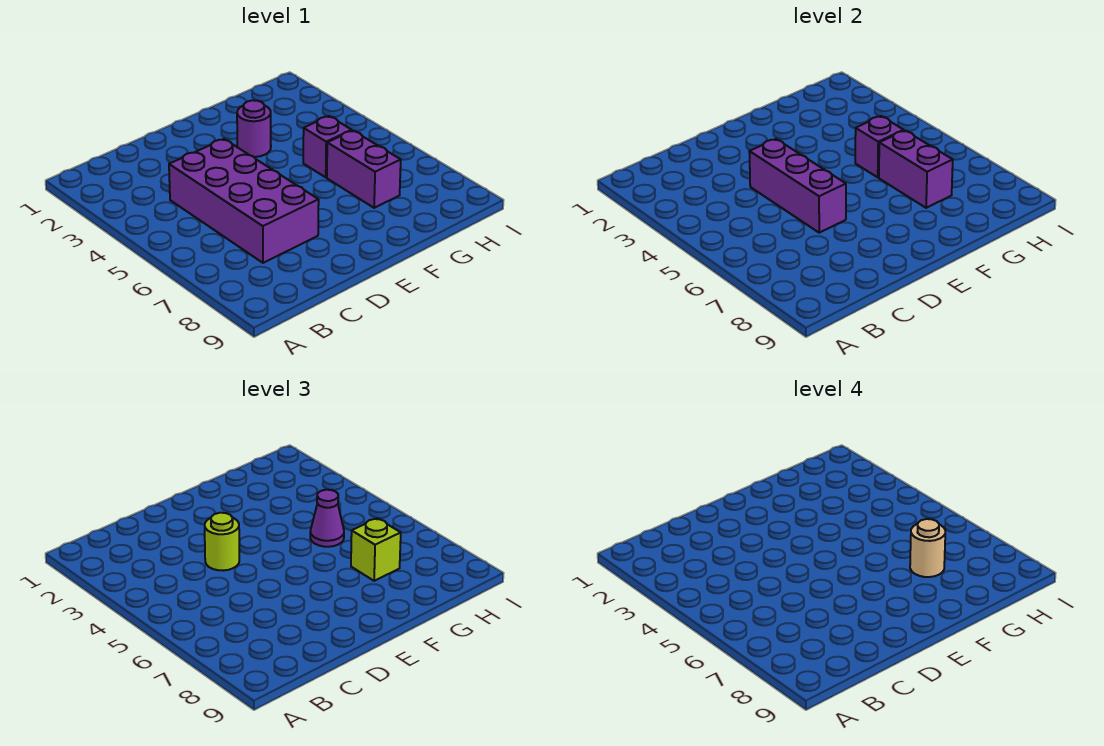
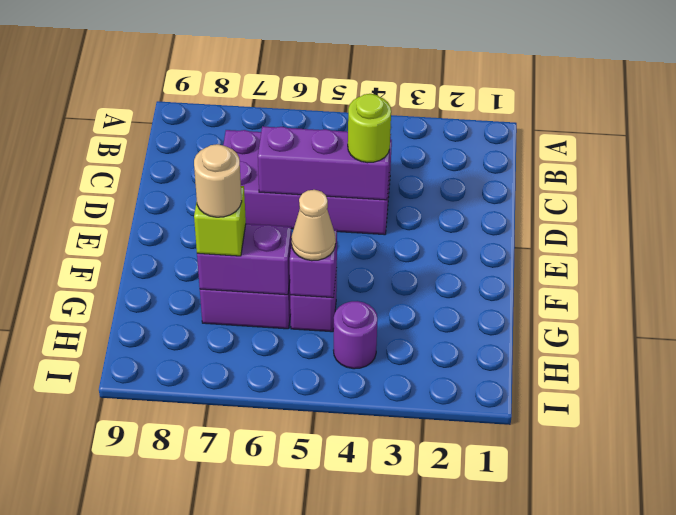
purple round brick F3 level 1 -> purple round brick H4 level 1
purple cone G5 level 3 -> tan cone G5 level 3

